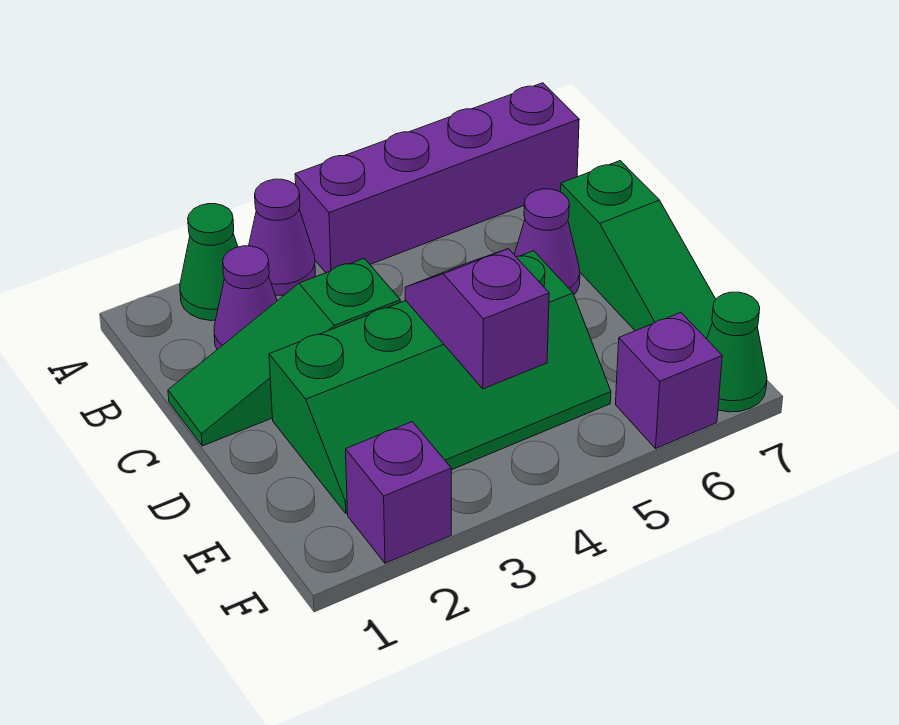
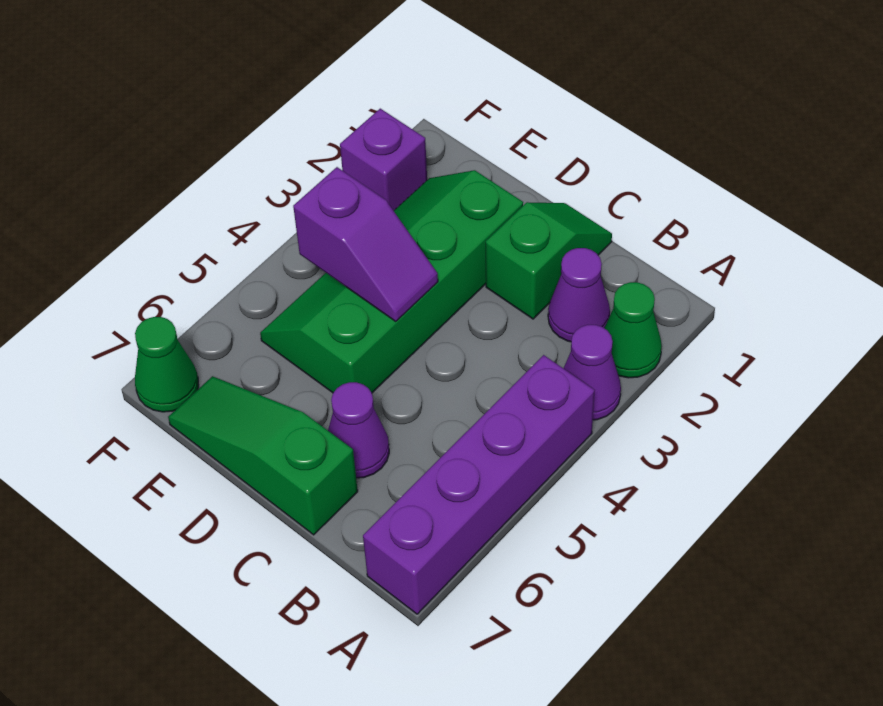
green slope C1:C3 level 1 top 3 -> green slope C1:C2 level 1 top 2
purple brick F6 level 1 -> none

